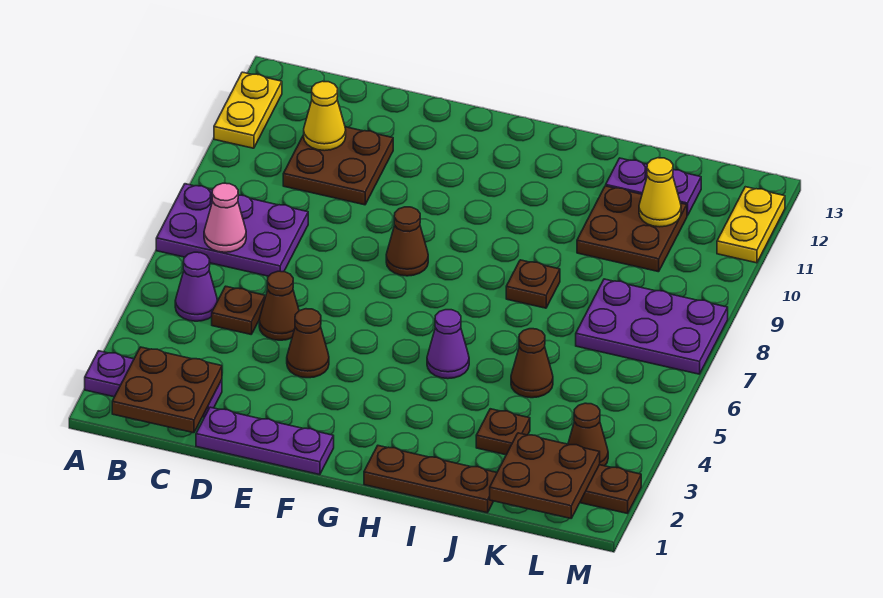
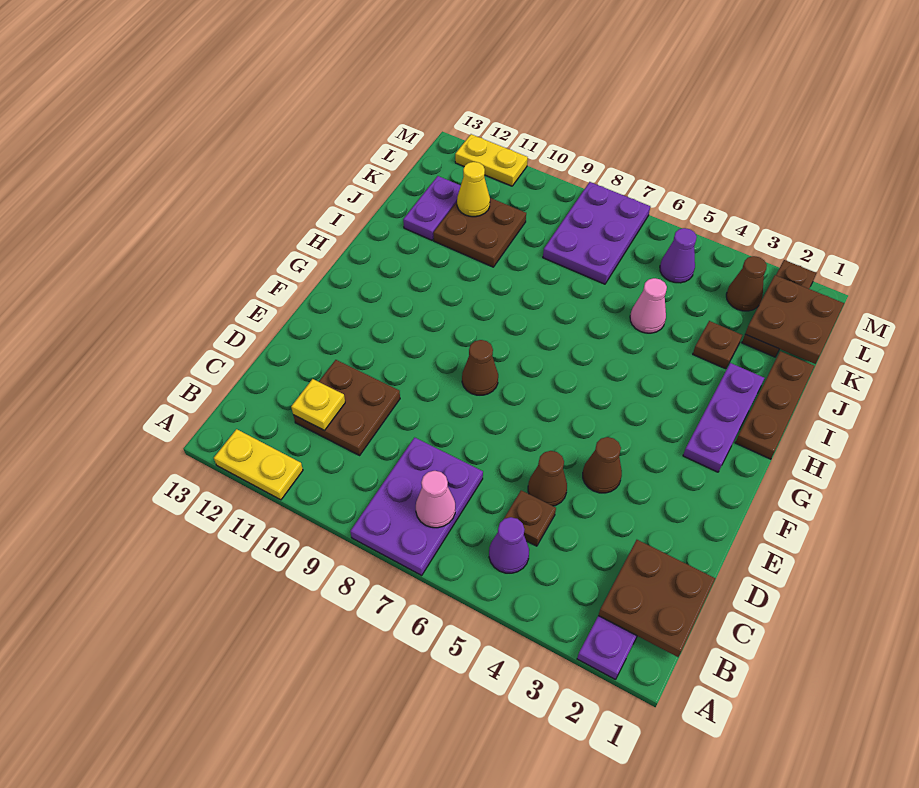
yellow cone C11 level 2 -> yellow plate C11 level 2
purple plate D1:F1 level 1 -> purple plate G2:I2 level 1
purple cone H5 level 1 -> purple cone L5 level 1
brown plate I8 level 1 -> none
brown cone J5 level 1 -> pink cone J5 level 1

